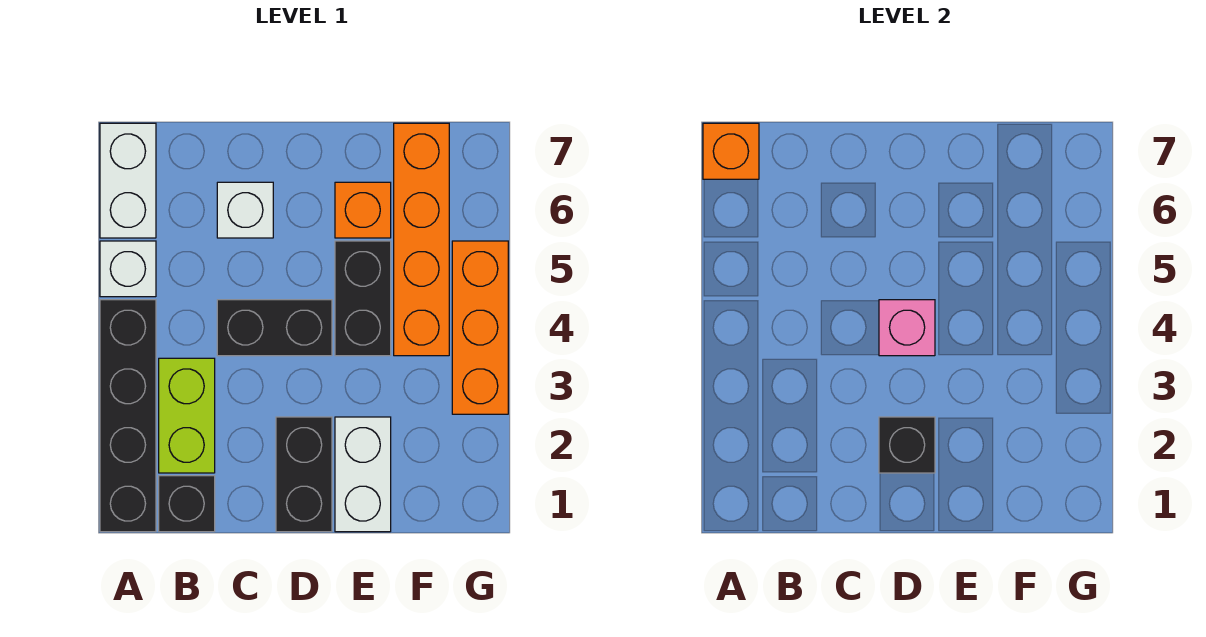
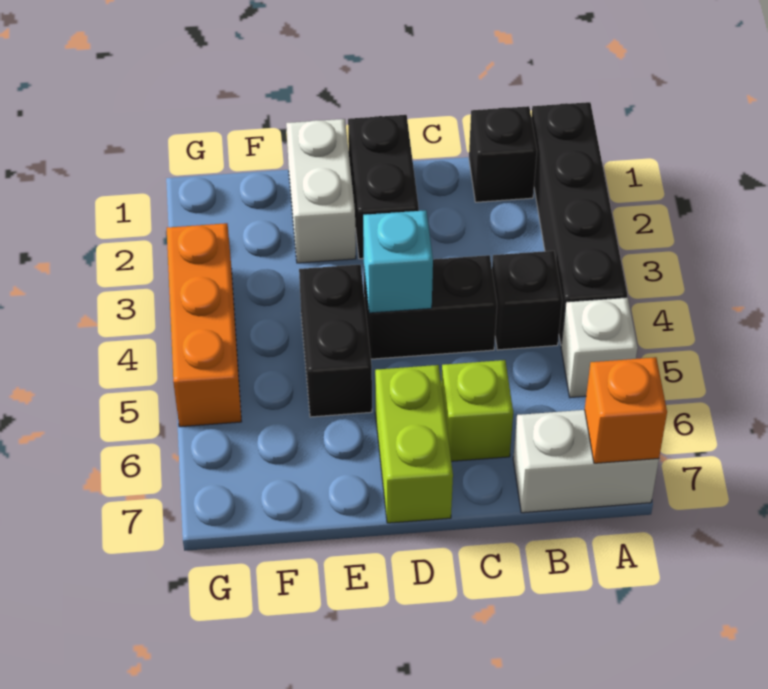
white brick A6:A7 level 1 -> white brick A7:B7 level 1
lime brick B2:B3 level 1 -> lime brick D6:D7 level 1
white brick C6 level 1 -> lime brick C6 level 1
black brick D2 level 2 -> black brick B4 level 1
pink brick D4 level 2 -> cyan brick D4 level 2
orange brick E6 level 1 -> none
orange brick F4:F7 level 1 -> none

